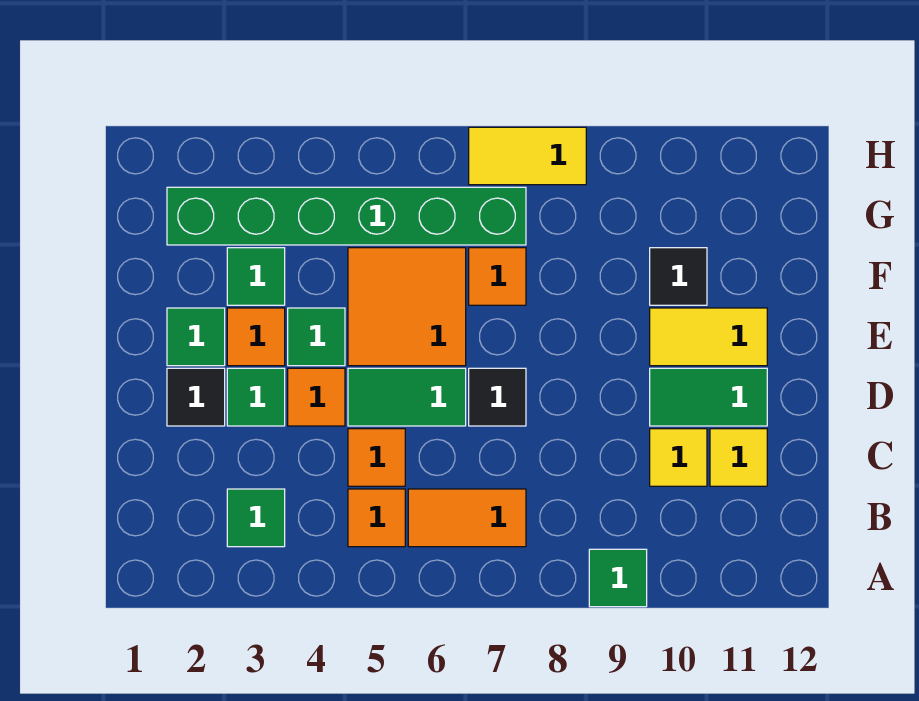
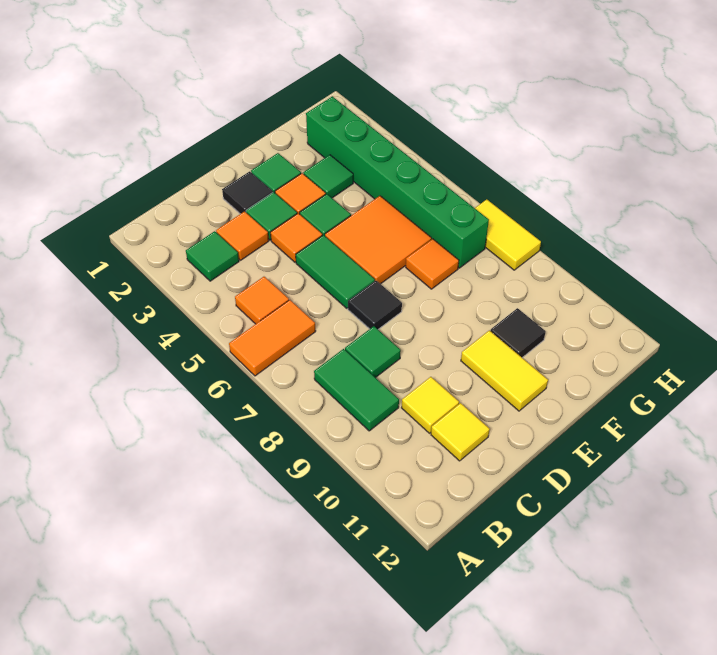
green tile A9 level 1 -> green tile C8 level 1
orange tile B6:B7 level 1 -> orange tile A6:B6 level 1
orange tile C5 level 1 -> orange tile C3 level 1
green tile D10:D11 level 1 -> green tile B8:B9 level 1

